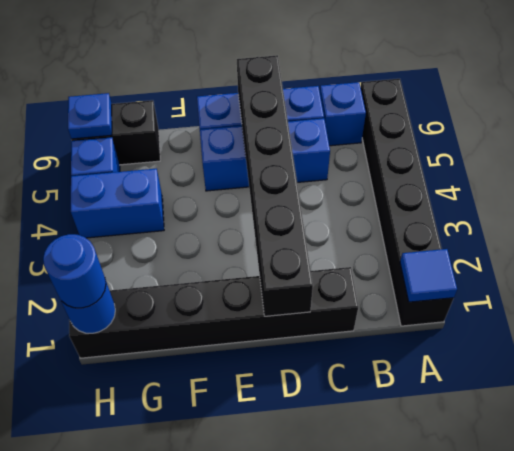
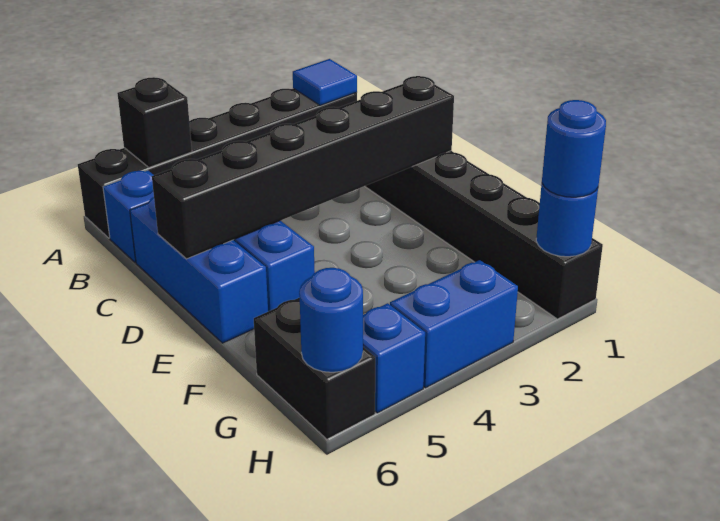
none -> black brick A5 level 2
blue brick G4:H4 level 1 -> blue brick H3:H4 level 1
blue plate H6 level 2 -> blue round brick H6 level 2

